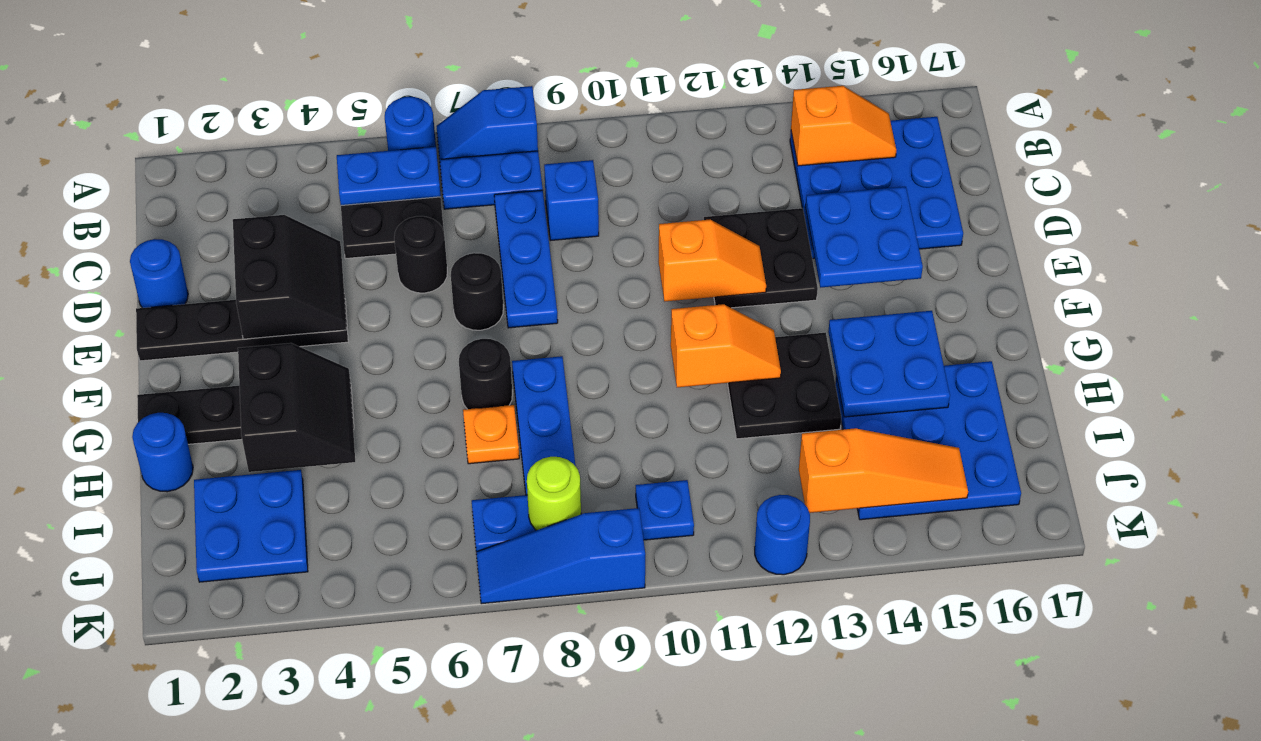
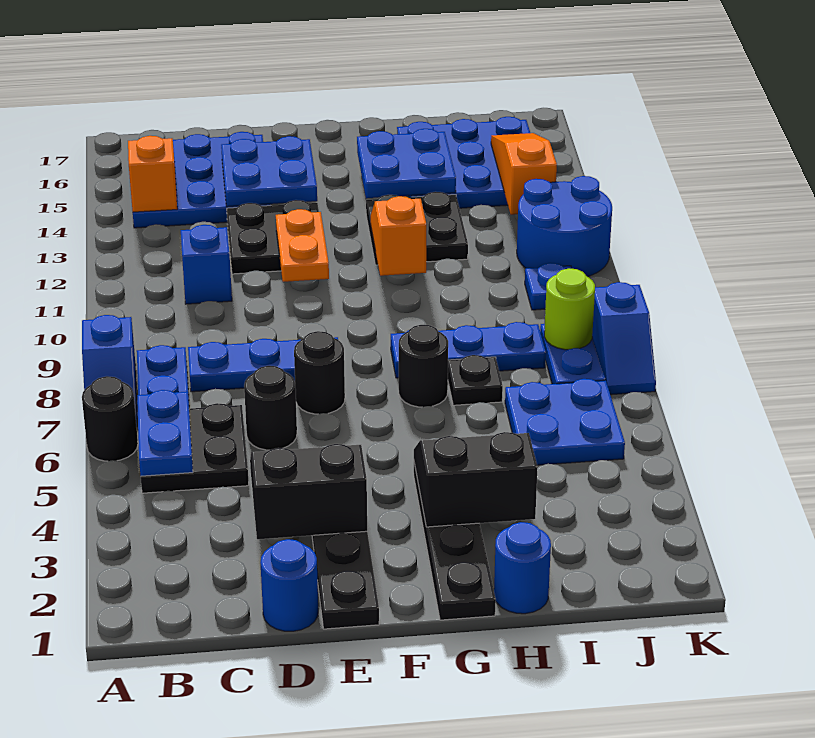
blue round brick A6 level 1 -> black round brick A6 level 1
blue brick C9 level 1 -> blue brick C11 level 1
orange slope E11:E12 level 2 top 11 -> orange plate E11:E12 level 2
orange plate H7 level 1 -> black plate H7 level 1
blue plate I2:J3 level 1 -> blue plate I5:J6 level 1
blue slope K7:K9 level 1 top 9 -> blue slope K7:K8 level 1 top 8
blue round brick K12 level 1 -> blue round brick J11:K12 level 1

